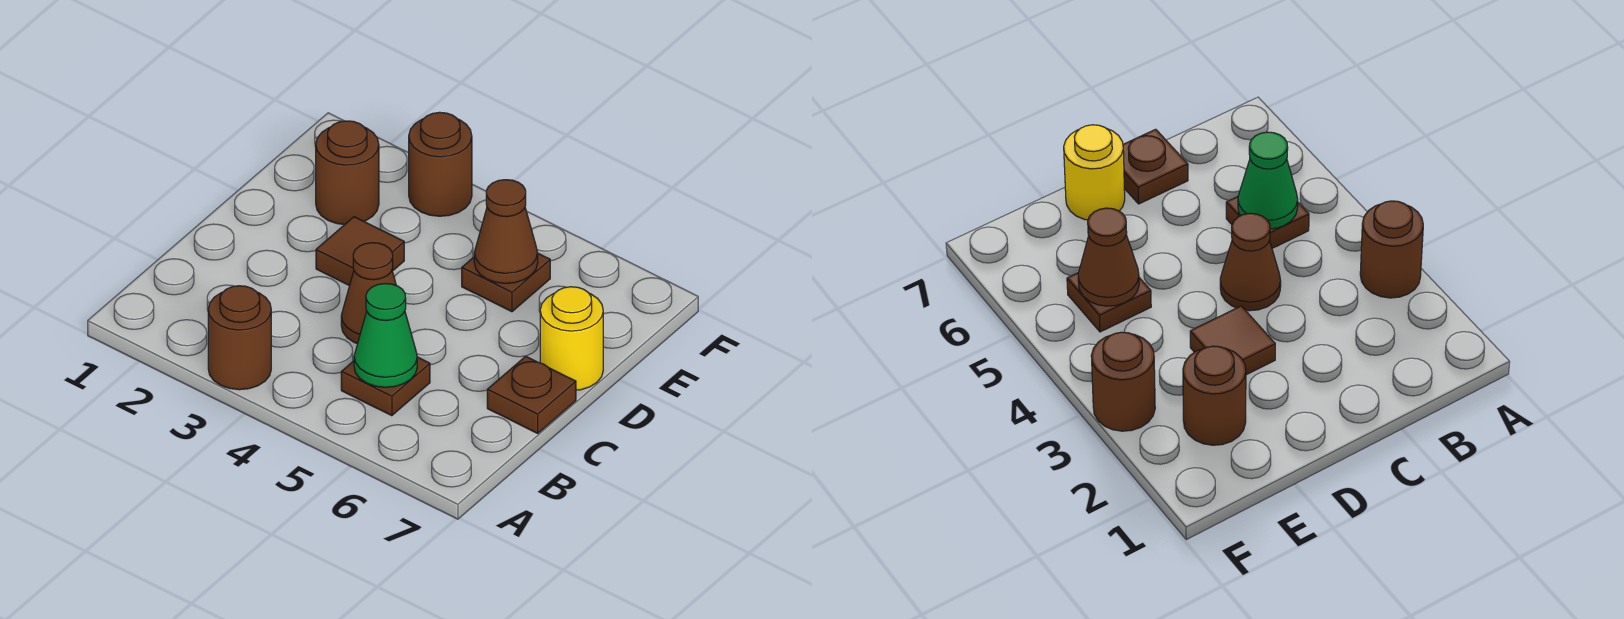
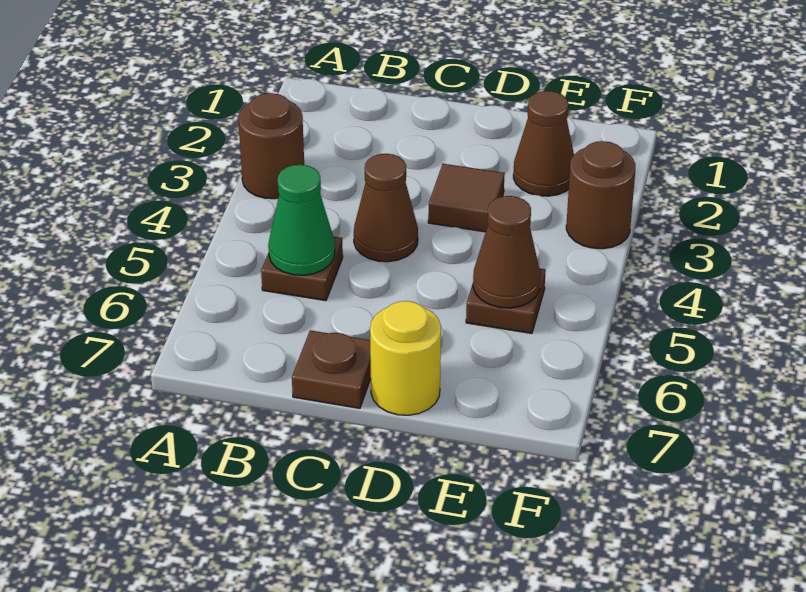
brown round brick E2 level 1 -> brown cone E2 level 1

